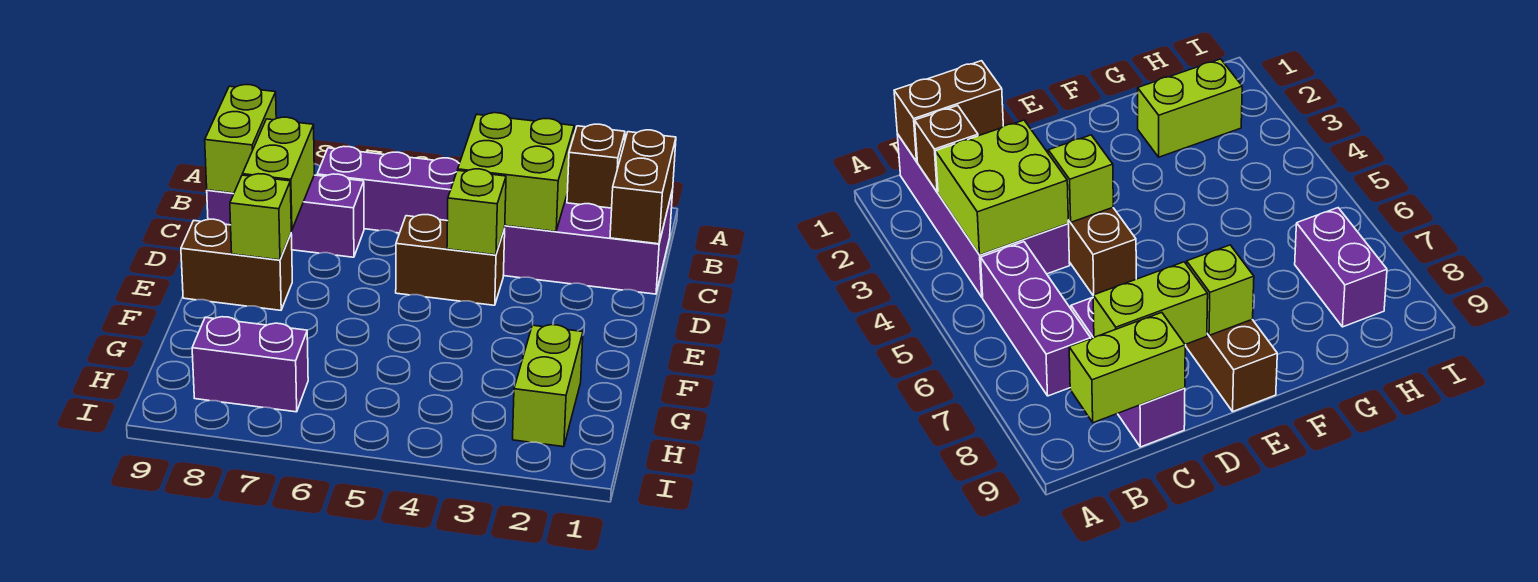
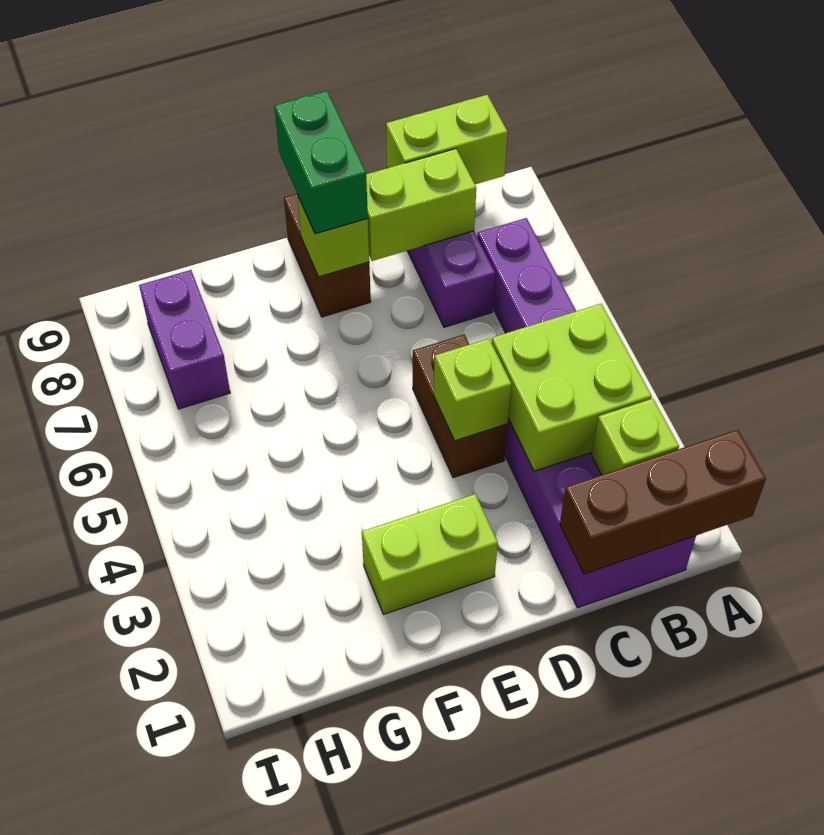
brown brick B1:C1 level 2 -> brown brick A1:C1 level 2
brown brick B2 level 2 -> lime brick B2 level 2
none -> green brick E8:E9 level 3
lime brick G2:H2 level 1 -> lime brick E2:F2 level 1

